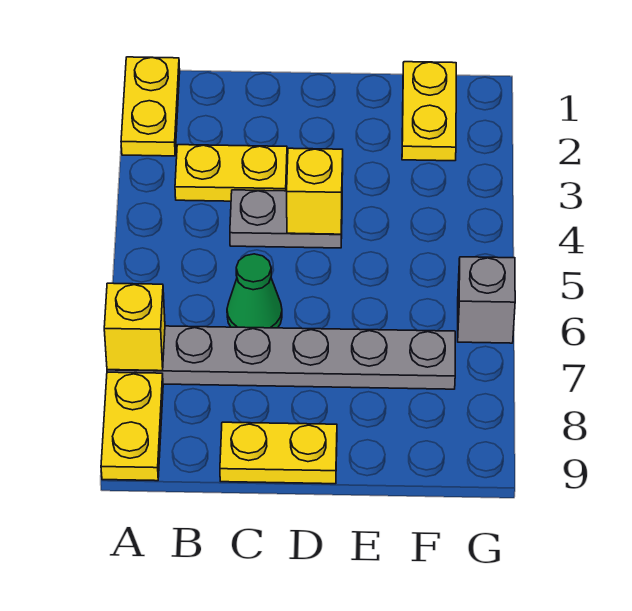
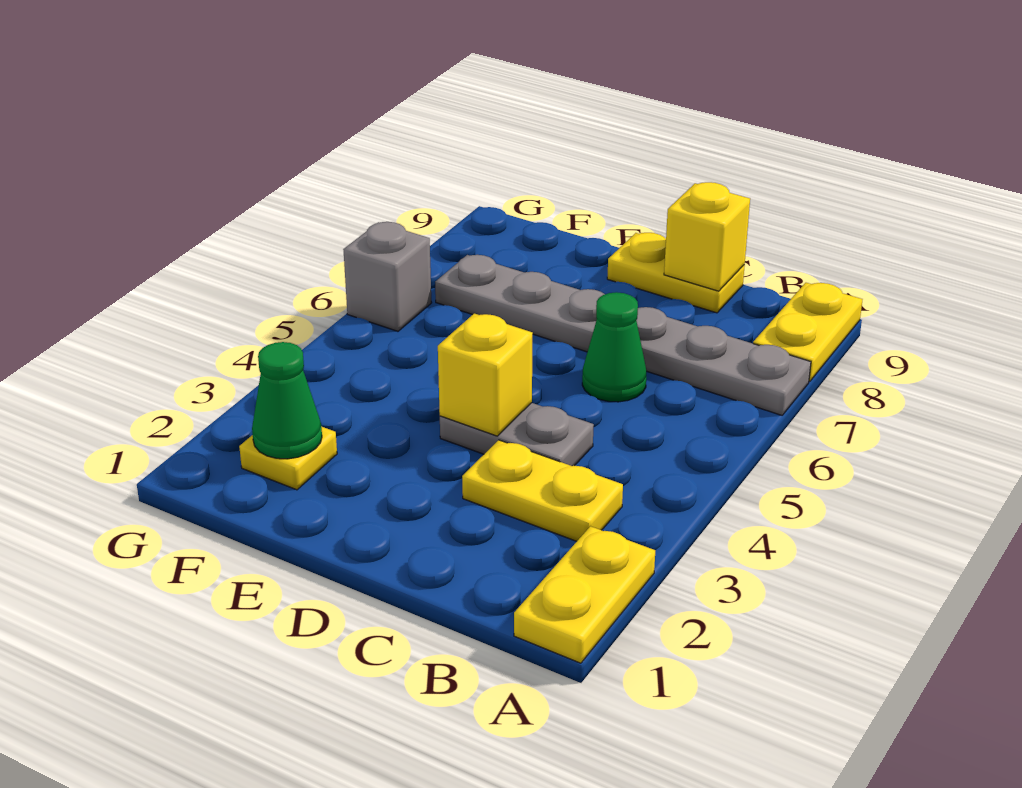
yellow brick A7 level 2 -> yellow brick C9 level 2
yellow plate F1:F2 level 1 -> yellow plate F2 level 1
none -> green cone F2 level 2

